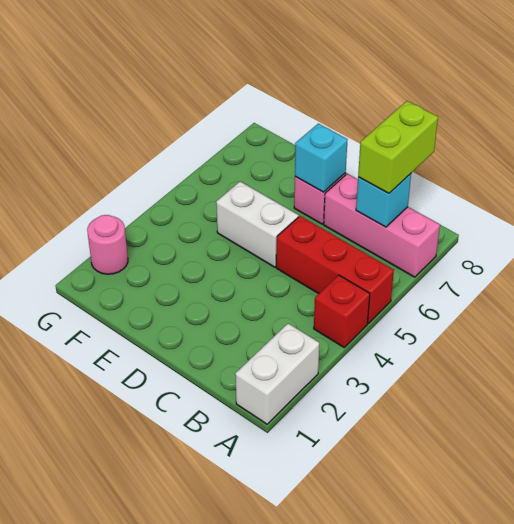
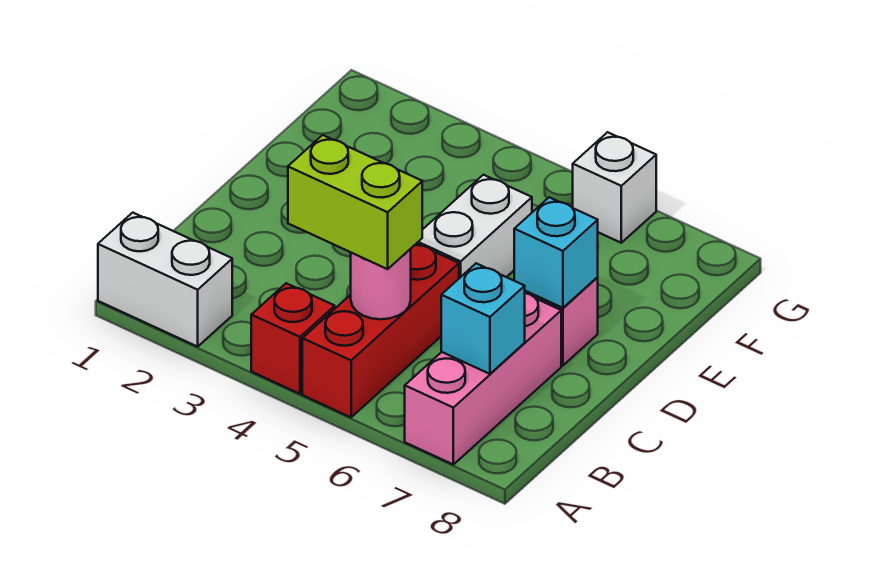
lime brick B7:B8 level 3 -> lime brick B4:B5 level 3
pink round brick G2 level 1 -> pink round brick B5 level 2
none -> white brick G6 level 1

